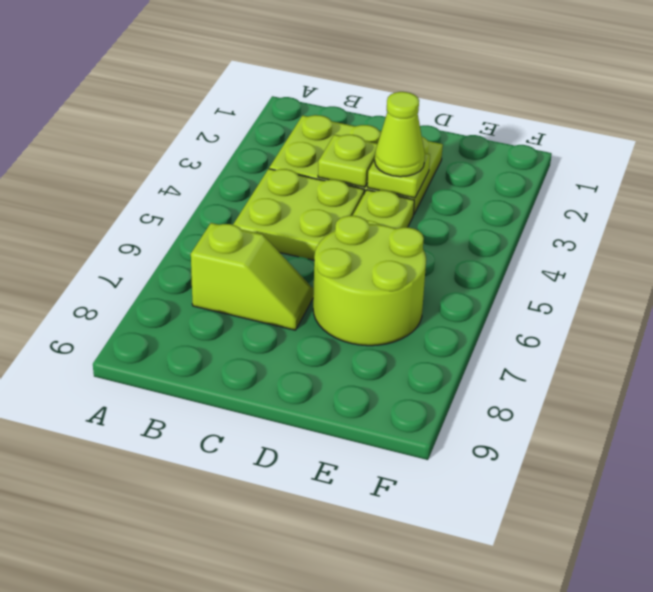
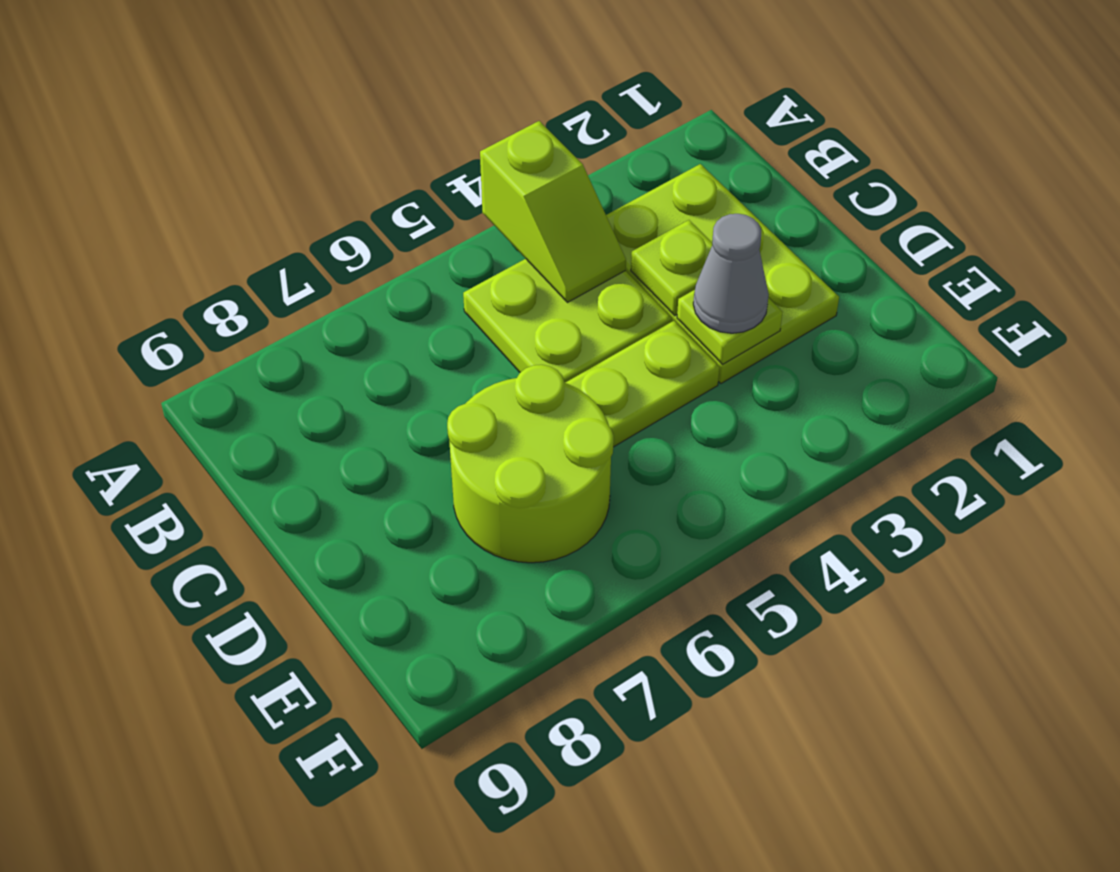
lime slope B7:C7 level 1 top B -> lime slope A4:B4 level 2 top A
lime cone D3 level 3 -> grey cone D3 level 3

